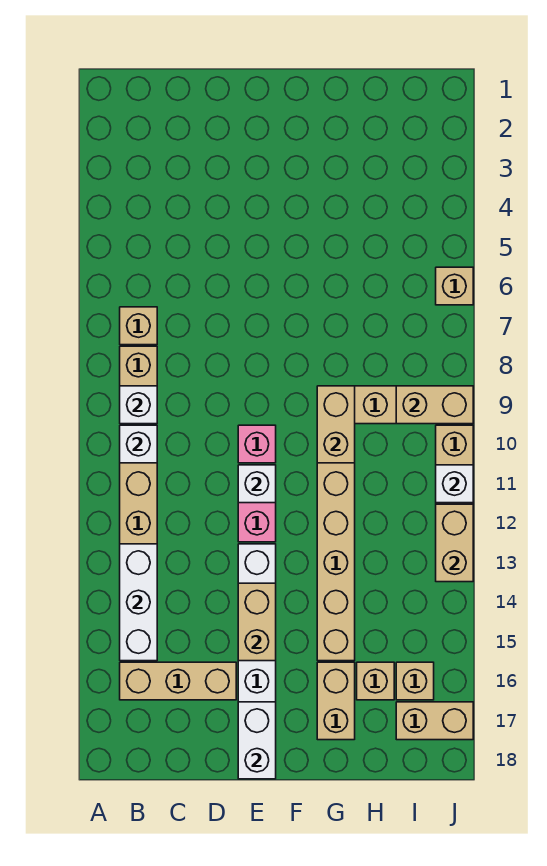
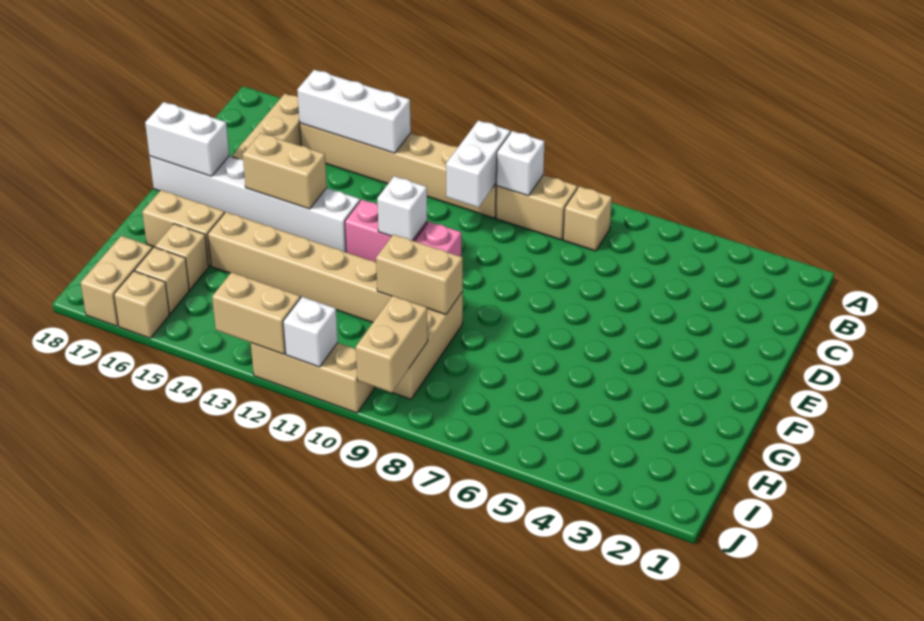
white brick B10 level 2 -> white brick B10:C10 level 2
tan brick J6 level 1 -> tan brick J16 level 1

